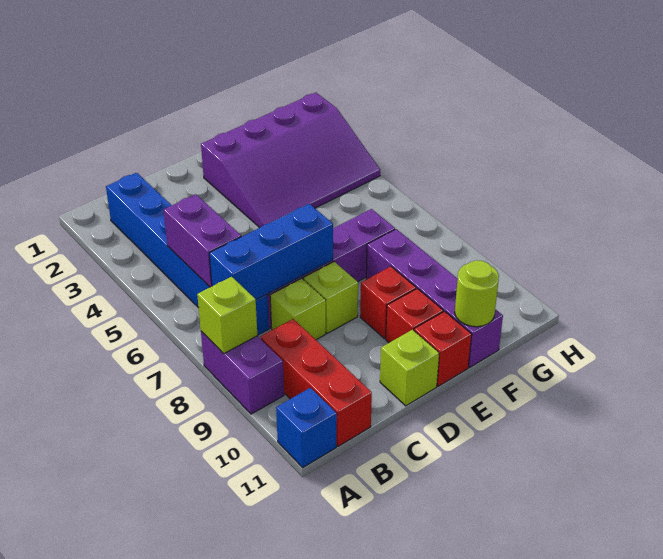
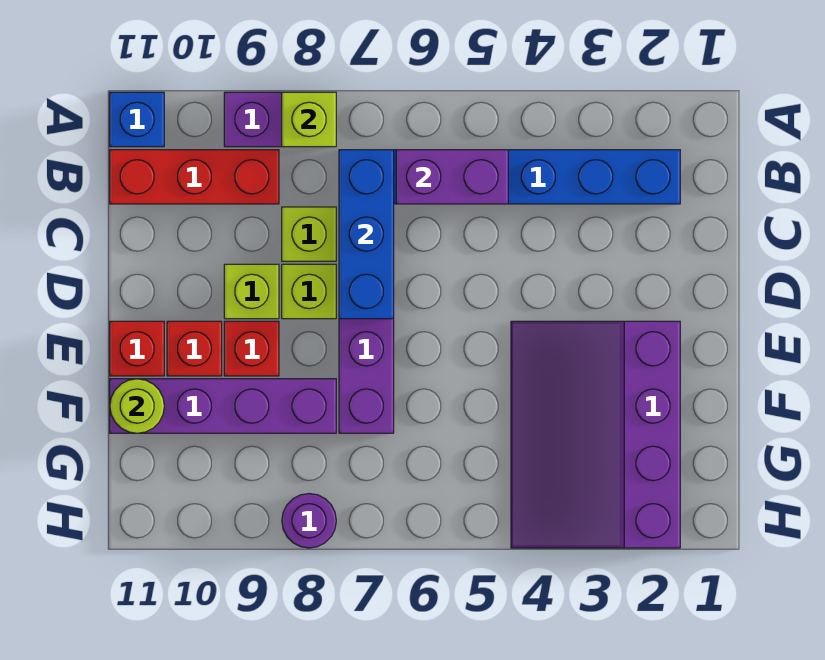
lime brick D11 level 1 -> lime brick D9 level 1
none -> purple round brick H8 level 1

